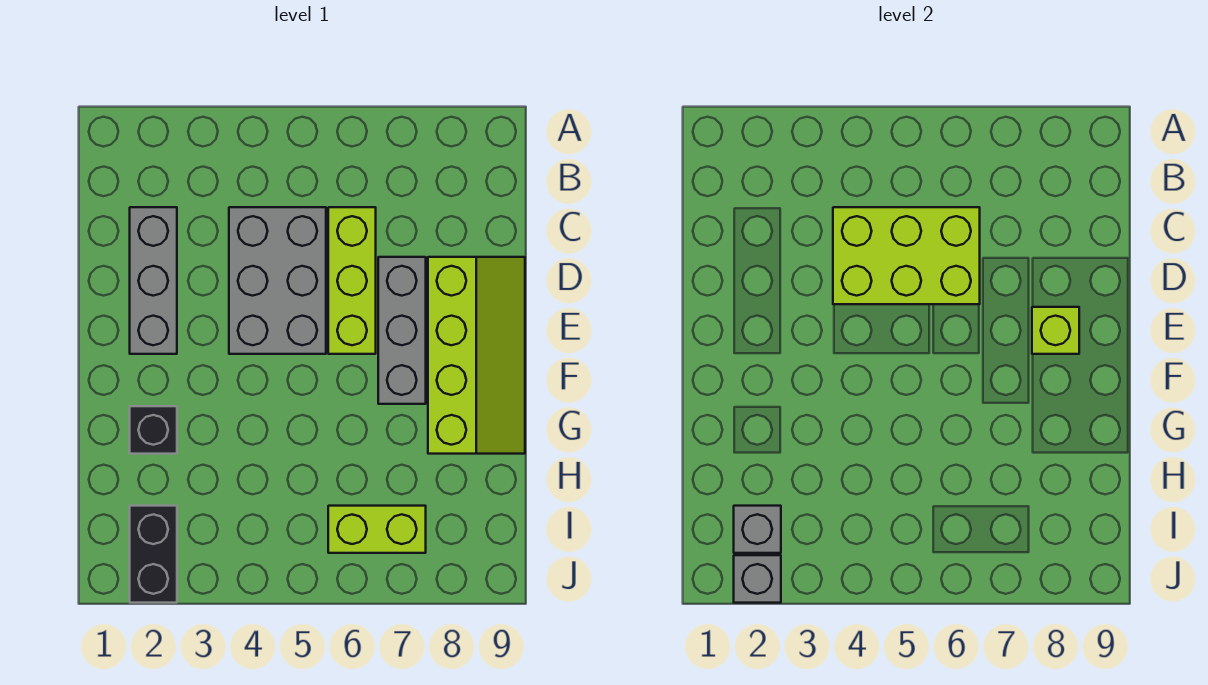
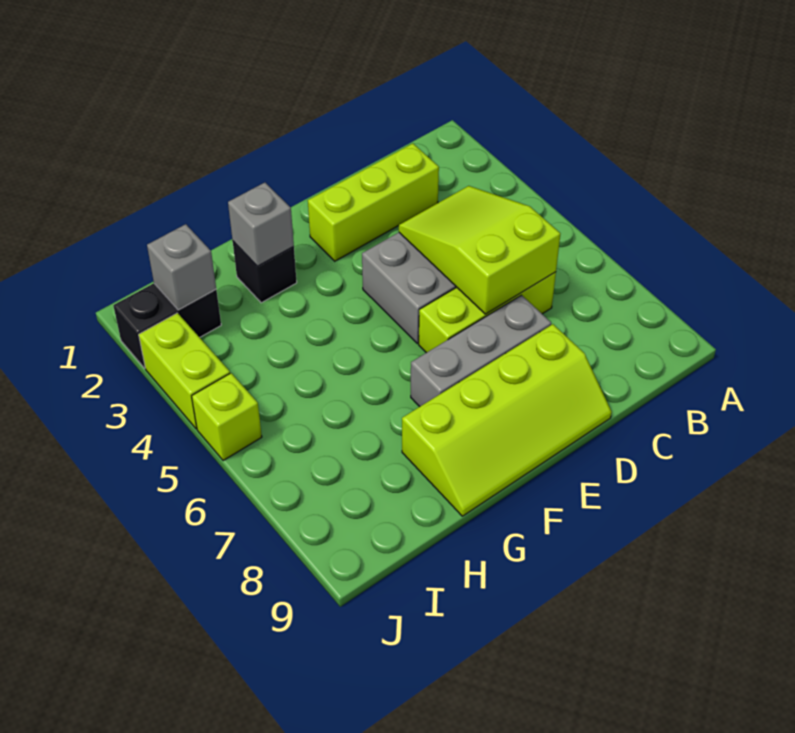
grey brick C2:E2 level 1 -> lime brick C2:E2 level 1
lime brick C4:D6 level 2 -> lime slope C4:D6 level 2 top 6
lime brick E8 level 2 -> lime brick J5 level 1
lime brick I6:I7 level 1 -> lime brick J3:J4 level 1
grey brick J2 level 2 -> grey brick G2 level 2

